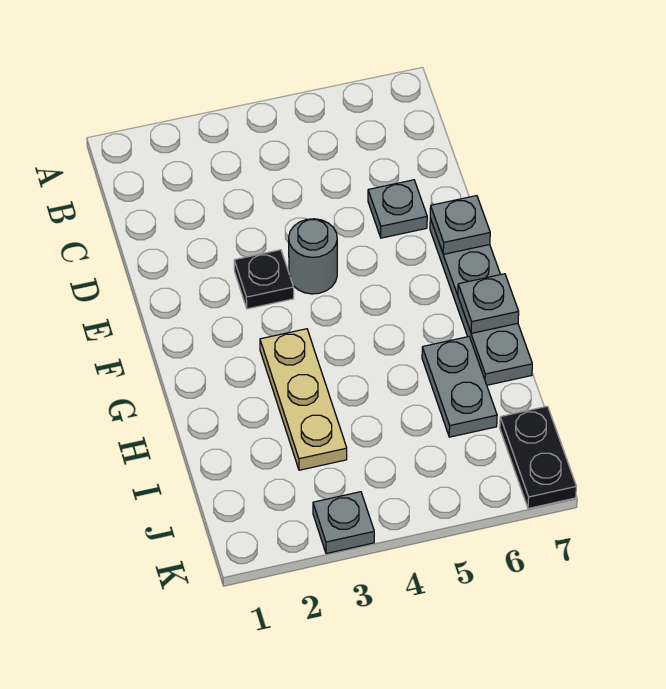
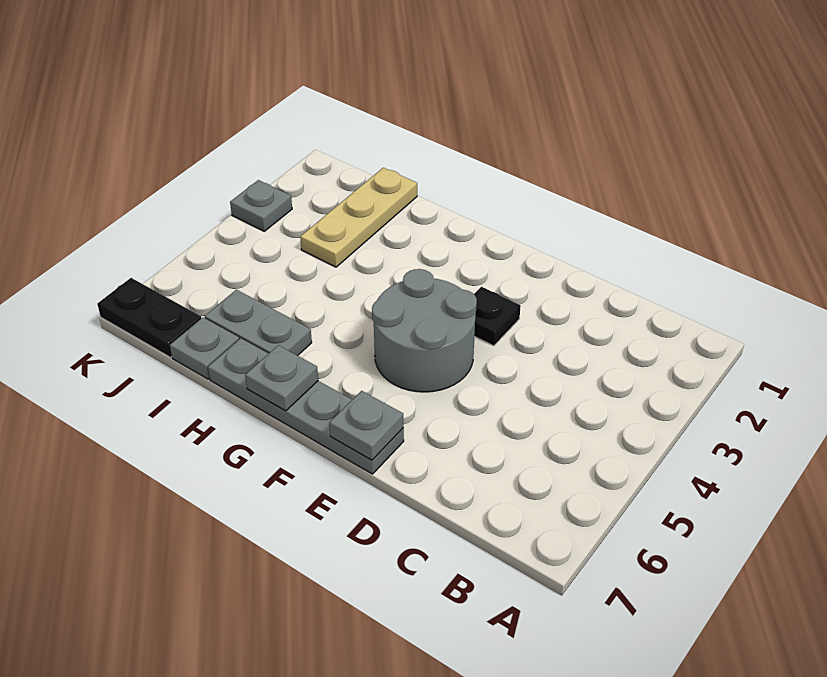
grey plate D6 level 1 -> grey plate I7 level 1
grey round brick E4 level 1 -> grey round brick E4:F5 level 1
tan plate G3:I3 level 1 -> tan plate I1:I3 level 1

